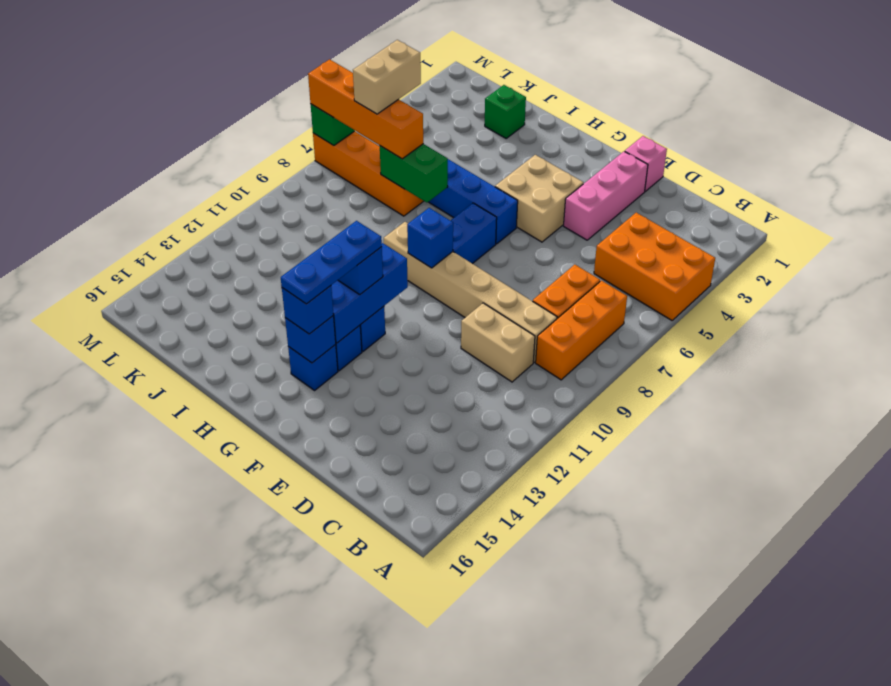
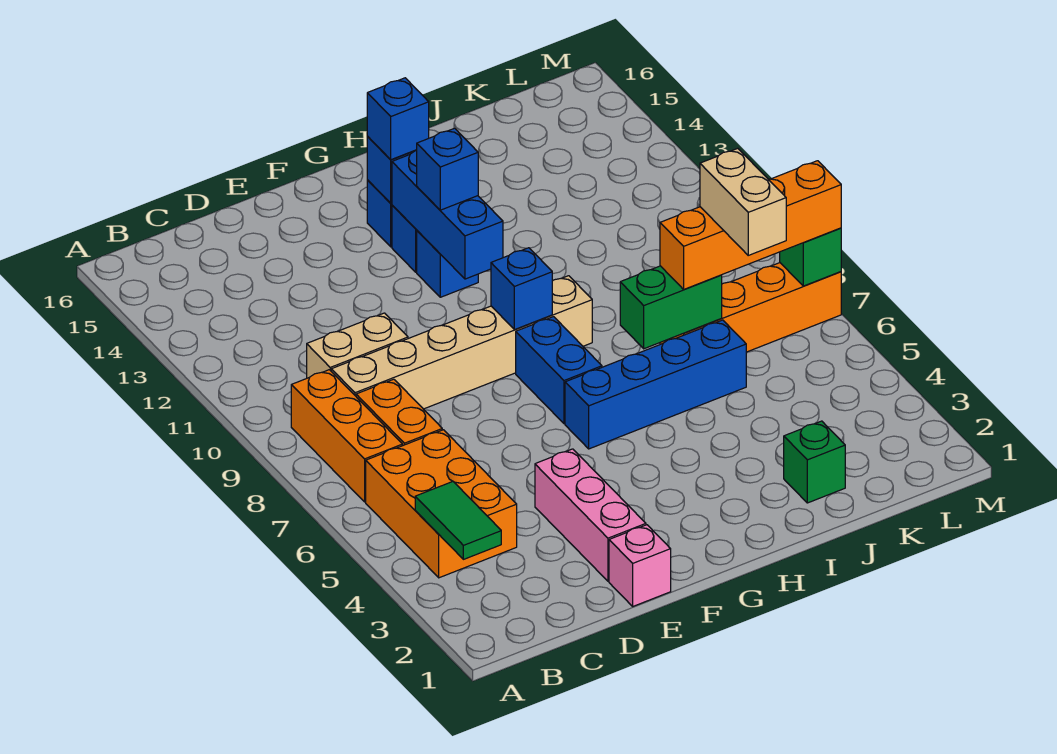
orange brick A4:C5 level 1 -> orange brick B4:C6 level 1
none -> green tile B3:B4 level 2
tan brick F4:G5 level 1 -> none
blue plate G12:G14 level 4 -> none

